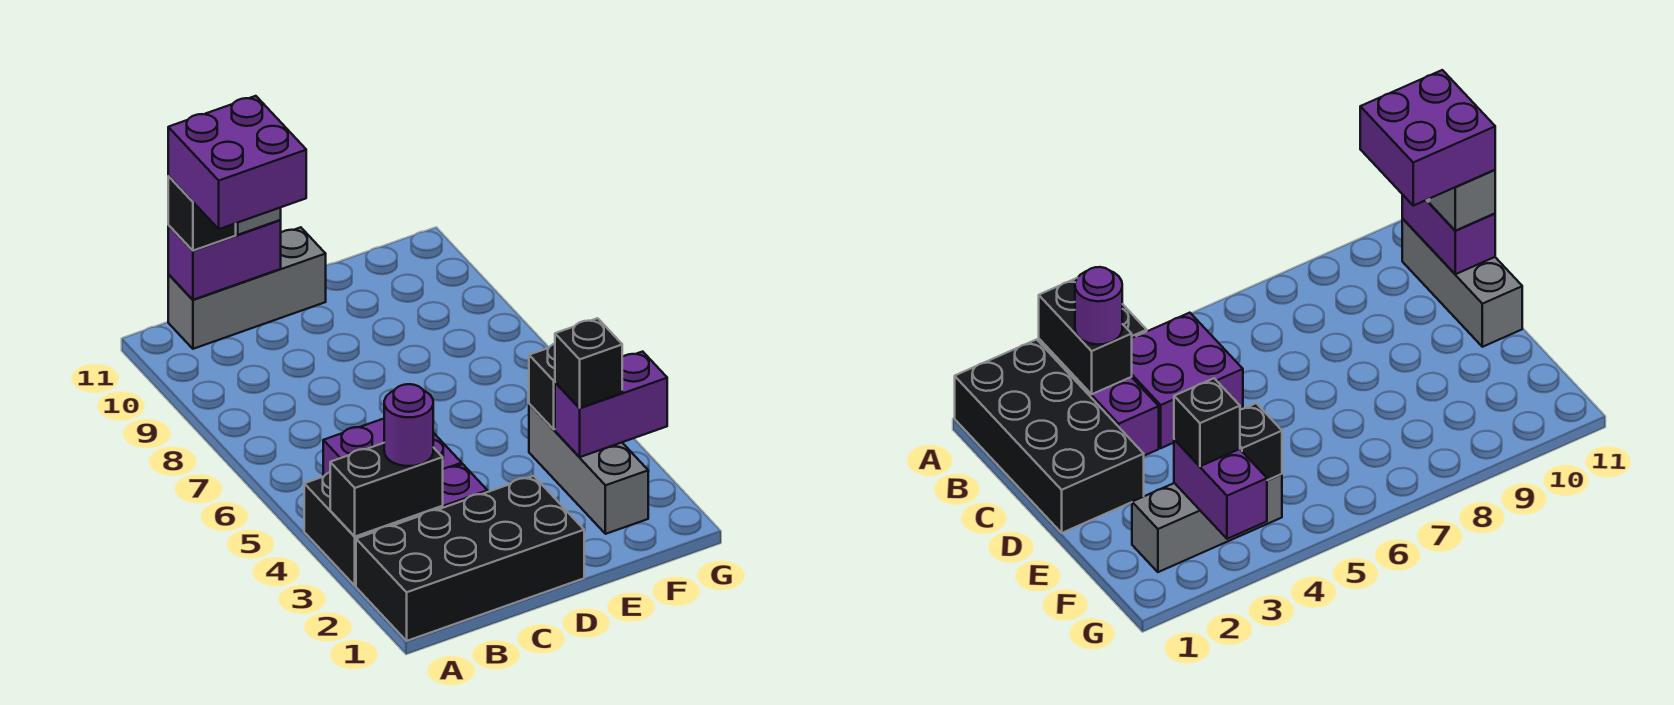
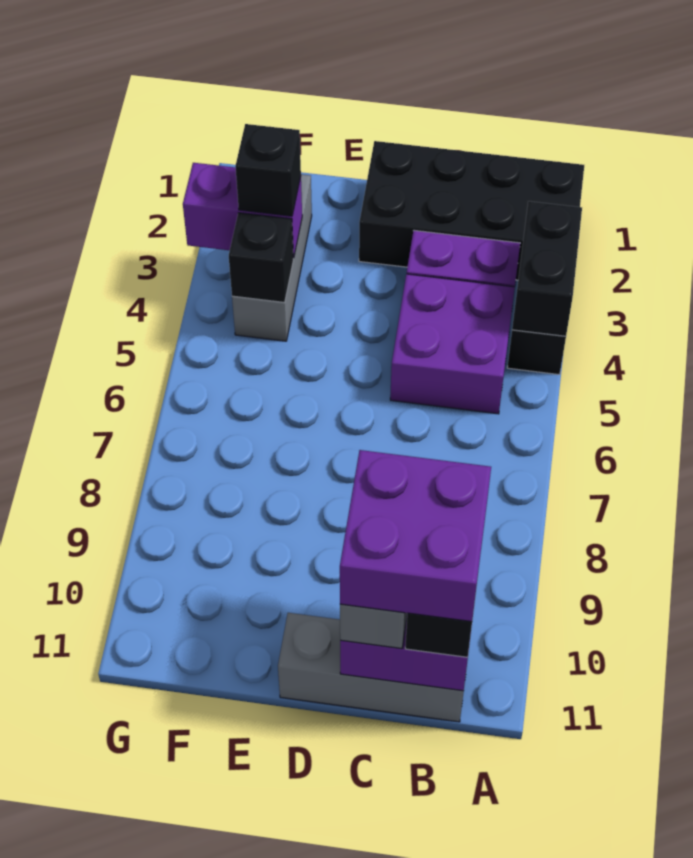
black brick A3:B3 level 2 -> black brick A3:A4 level 2
purple round brick B3 level 3 -> none

